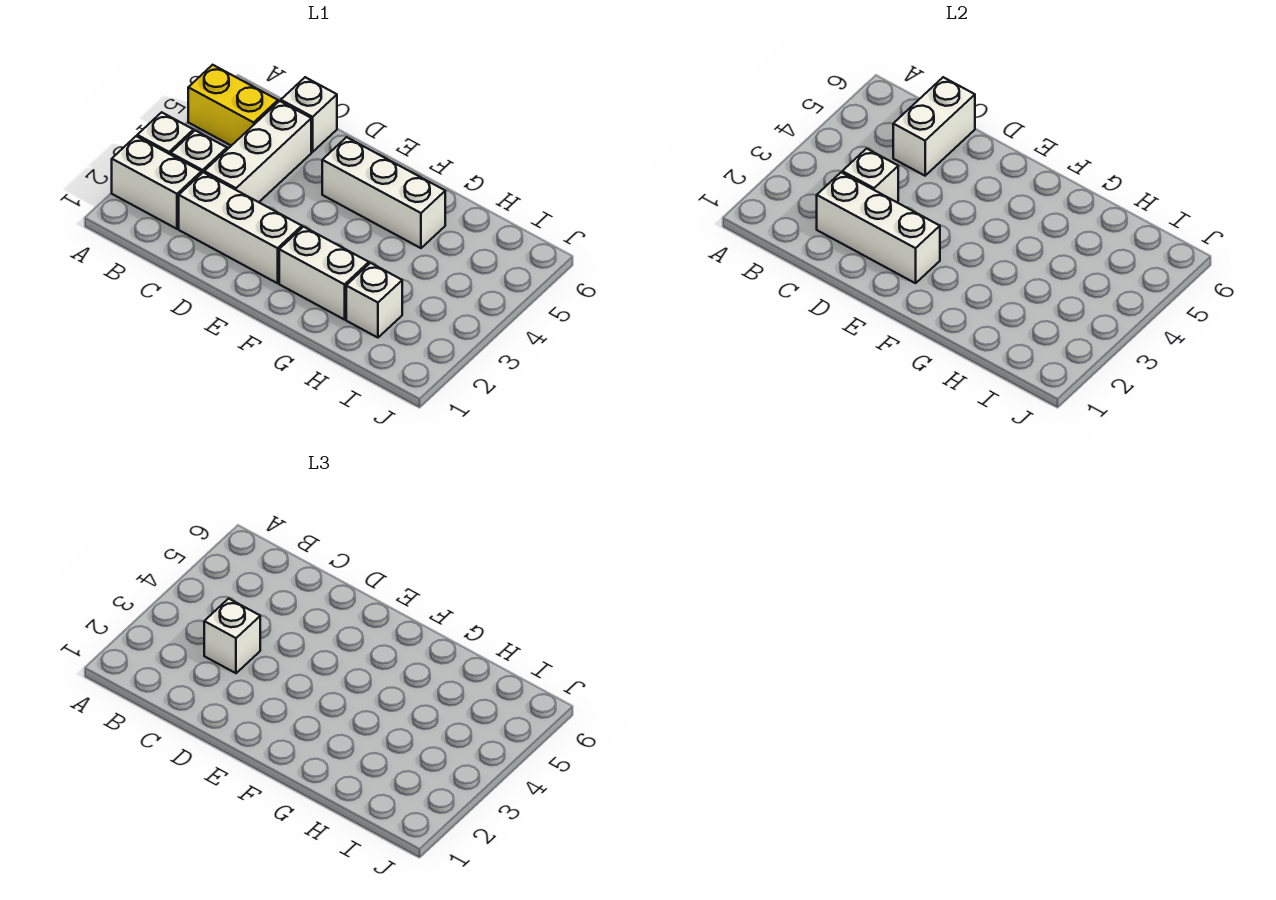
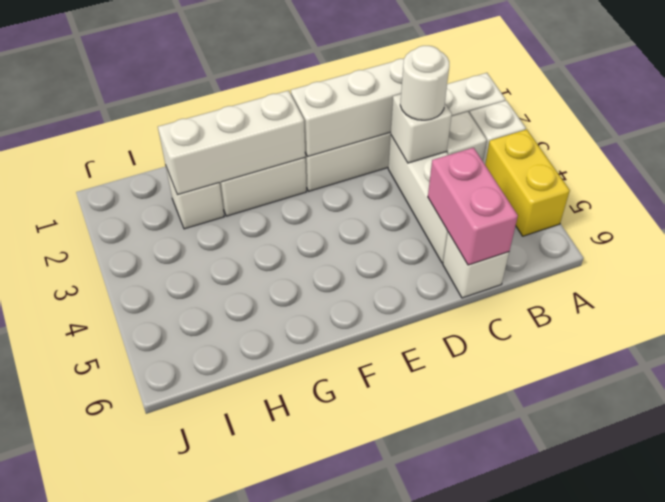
yellow brick A5:B5 level 1 -> yellow brick A4:A5 level 1
white brick C3 level 3 -> white round brick C3 level 3
white brick C5:C6 level 2 -> pink brick C5:C6 level 2
white brick E5:G5 level 1 -> white brick F2:H2 level 2

